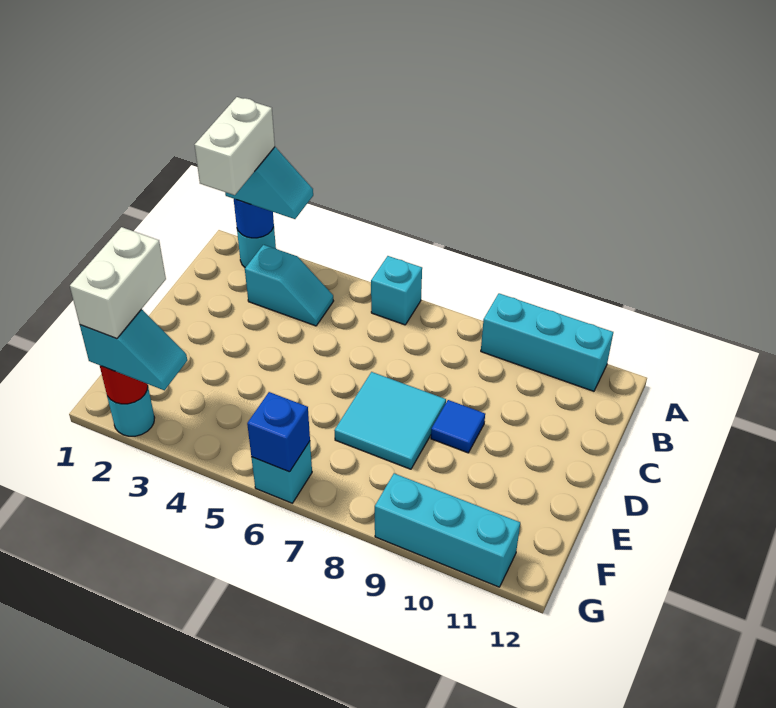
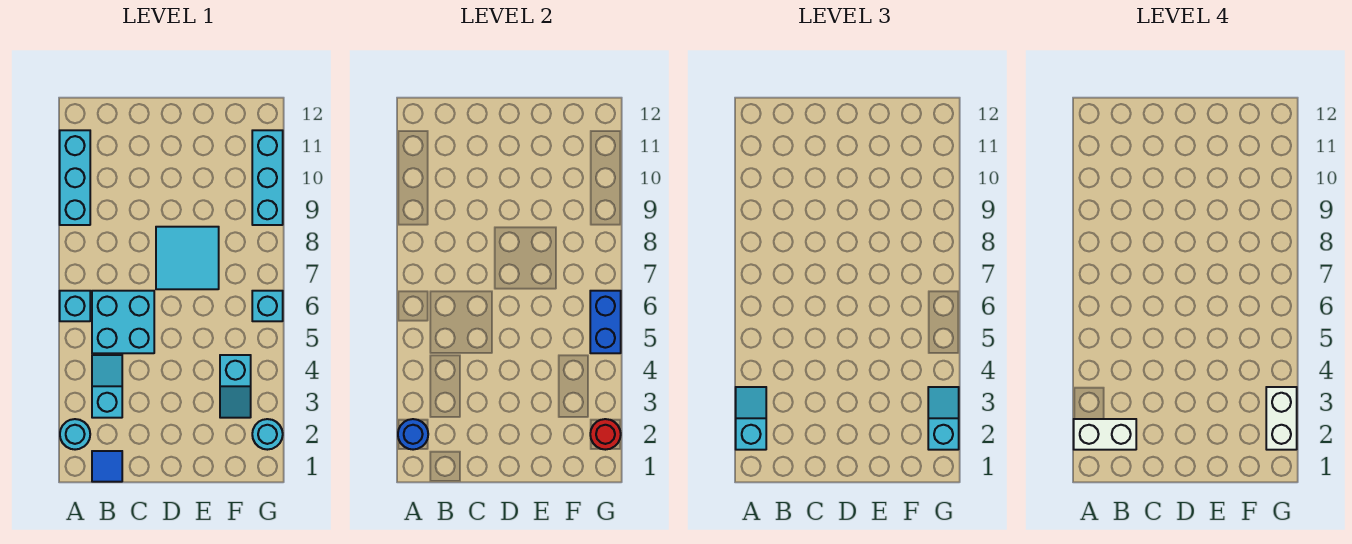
none -> cyan brick B5:C6 level 1
blue tile D9 level 1 -> blue tile B1 level 1
white brick F2:G2 level 4 -> white brick G2:G3 level 4
none -> cyan slope F3:F4 level 1 top 4
blue brick G6 level 2 -> blue brick G5:G6 level 2

